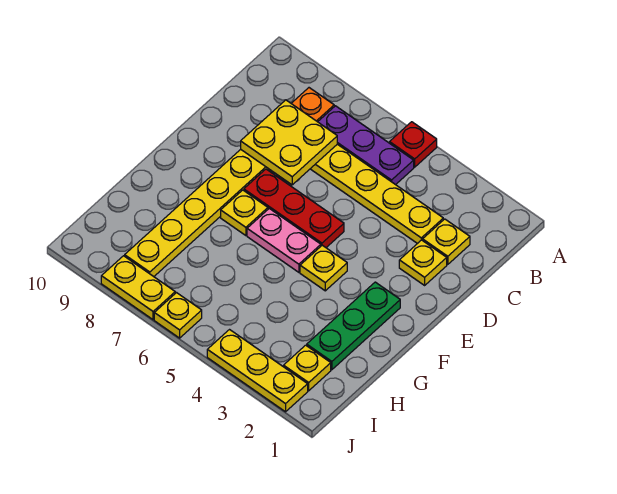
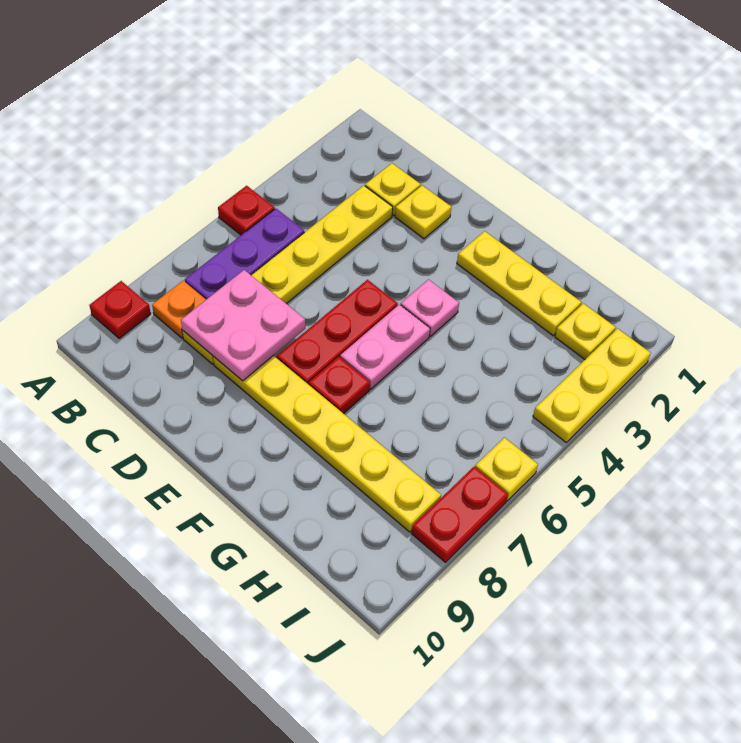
none -> red plate A9 level 1
yellow plate C7:D8 level 2 -> pink plate C7:D8 level 2
green plate F2:H2 level 1 -> yellow plate F2:H2 level 1
yellow plate F4 level 1 -> pink plate F4 level 1
yellow plate F7 level 1 -> red plate F7 level 1
yellow plate J7:J8 level 1 -> red plate J7:J8 level 1

